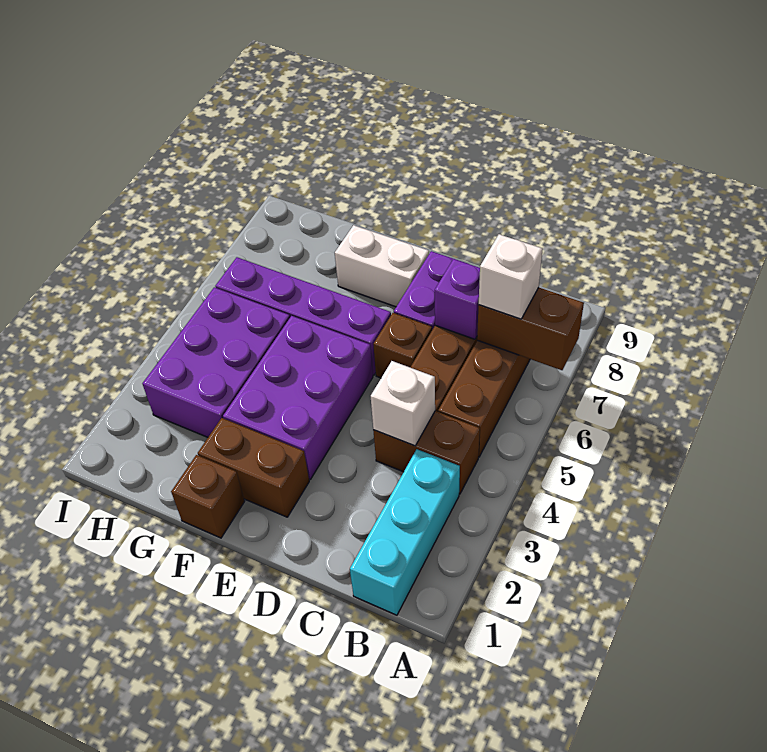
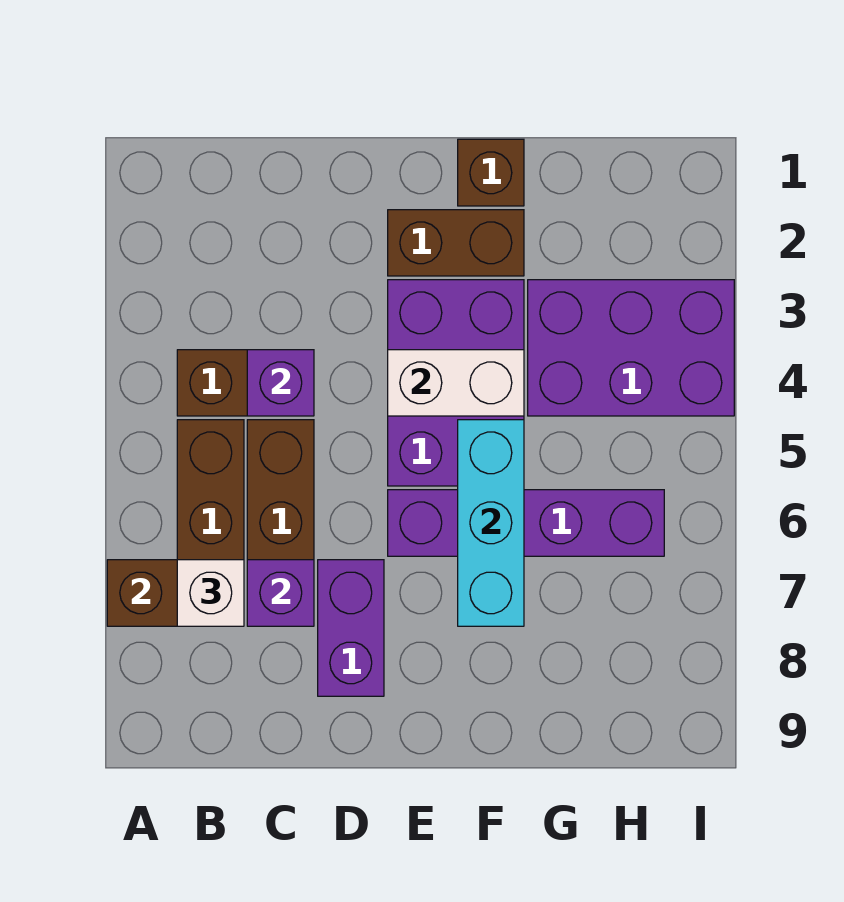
cyan brick B1:B3 level 1 -> cyan brick F5:F7 level 2
white brick C4 level 2 -> purple brick C4 level 2
brown brick D6 level 1 -> none
white brick E8:F8 level 1 -> white brick E4:F4 level 2
purple brick G3:H5 level 1 -> purple brick G3:I4 level 1

